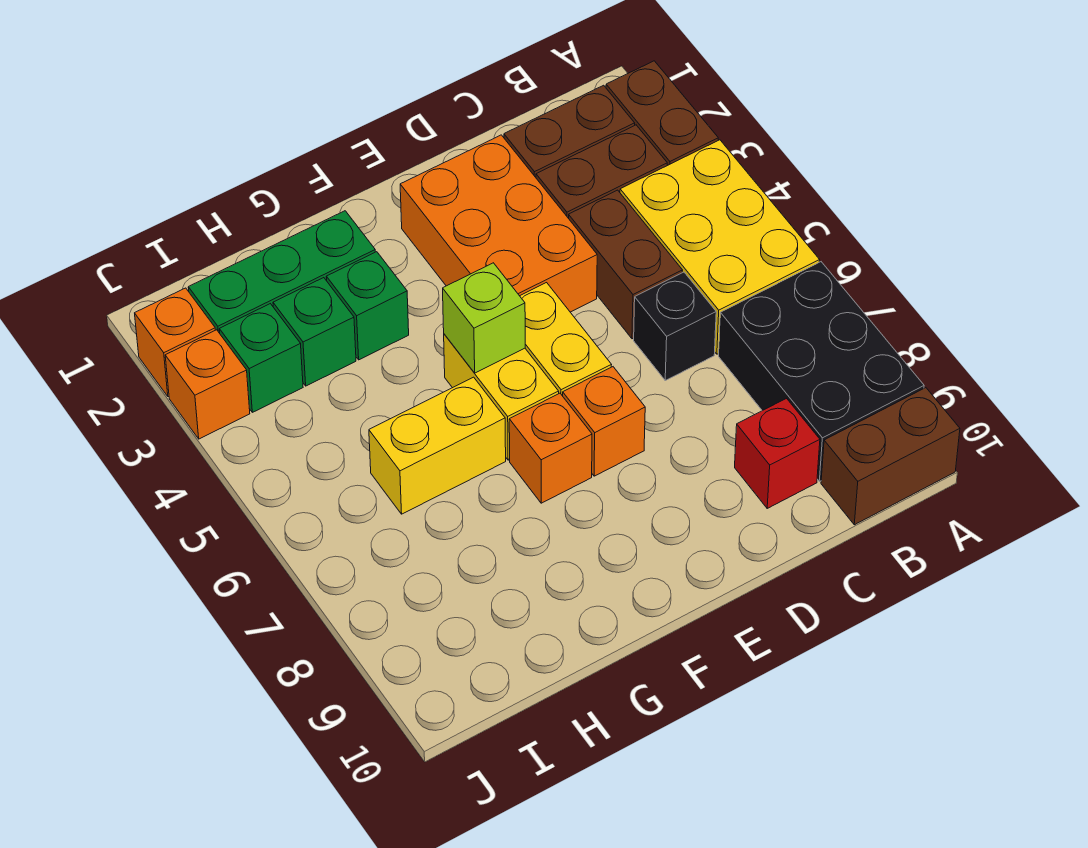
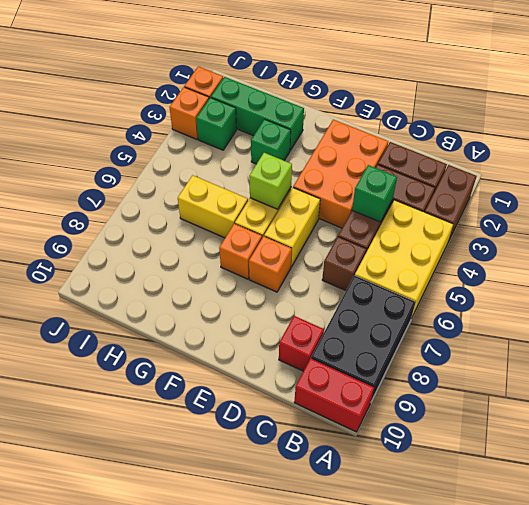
brown brick A10:B10 level 1 -> red brick A10:B10 level 1
black brick C6 level 1 -> brown brick C6 level 1
green brick H3 level 1 -> green brick C4 level 2

